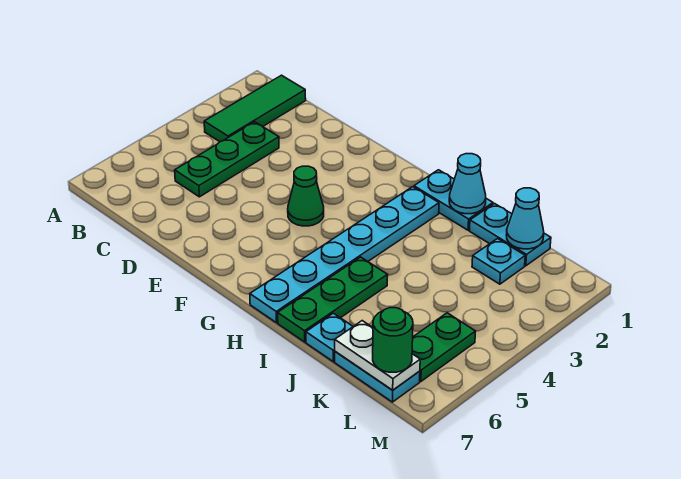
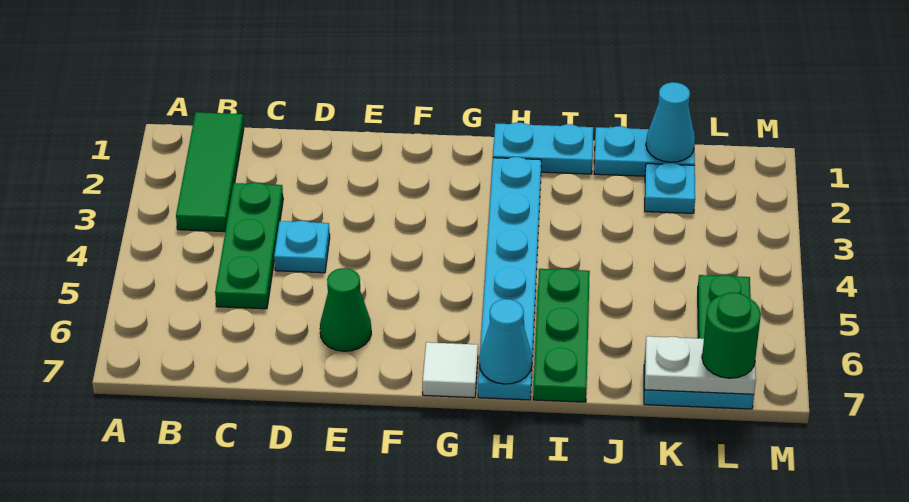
green cone F4 level 1 -> green cone E6 level 1
none -> white tile G7 level 1
cyan cone I1 level 2 -> cyan cone H7 level 2
cyan plate J7 level 1 -> cyan plate D4 level 1

